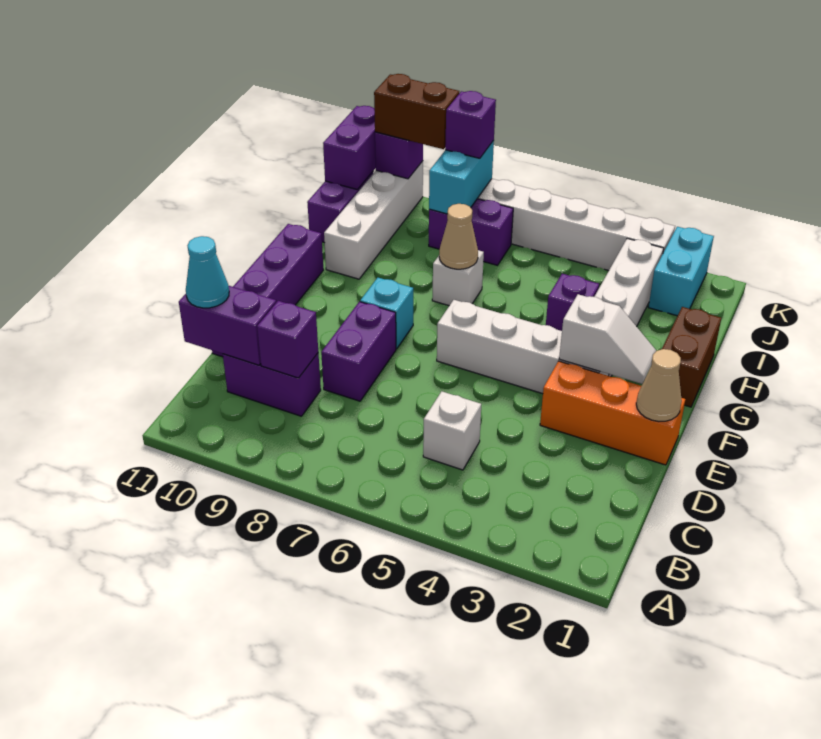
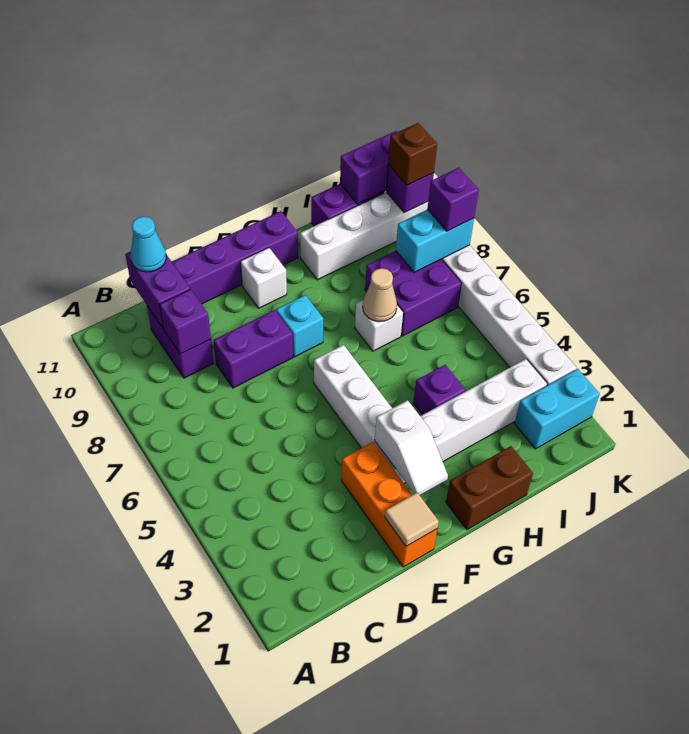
white brick C5 level 1 -> white brick F10 level 1
tan cone E1 level 2 -> tan tile E1 level 2
purple brick J7:J8 level 1 -> purple brick I7:J8 level 1
brown brick K9:K10 level 3 -> brown brick K10 level 3

